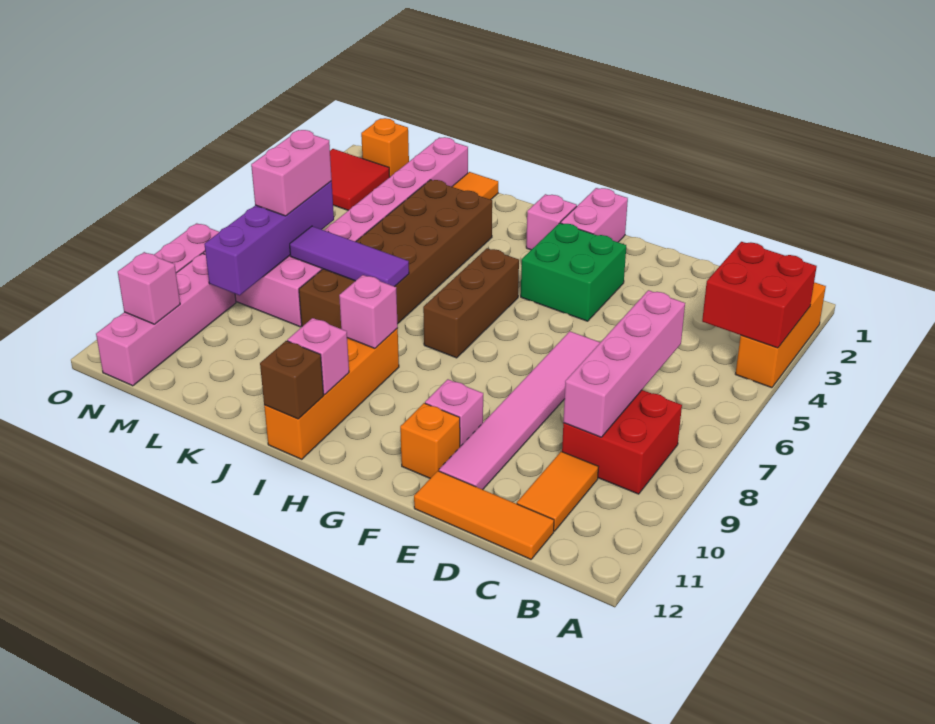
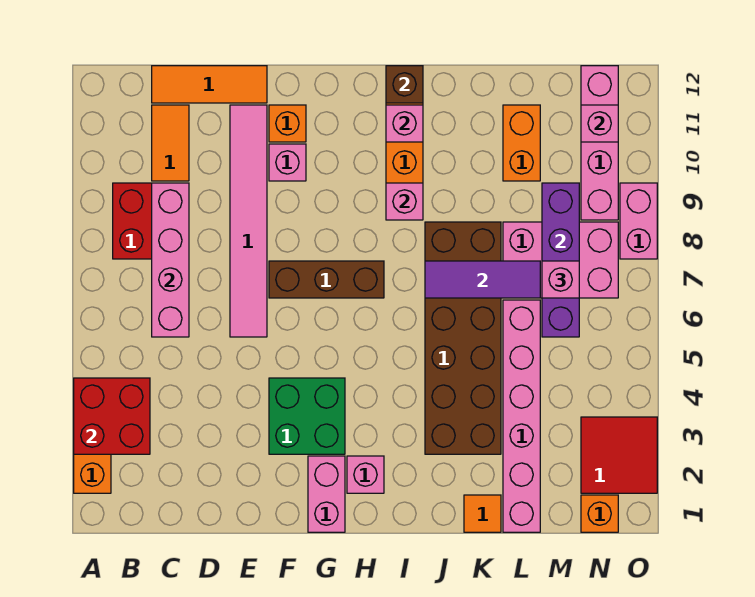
brown brick H5:H7 level 1 -> brown brick F7:H7 level 1
none -> orange brick L10:L11 level 1
pink brick M6:M7 level 3 -> pink brick M7 level 3

